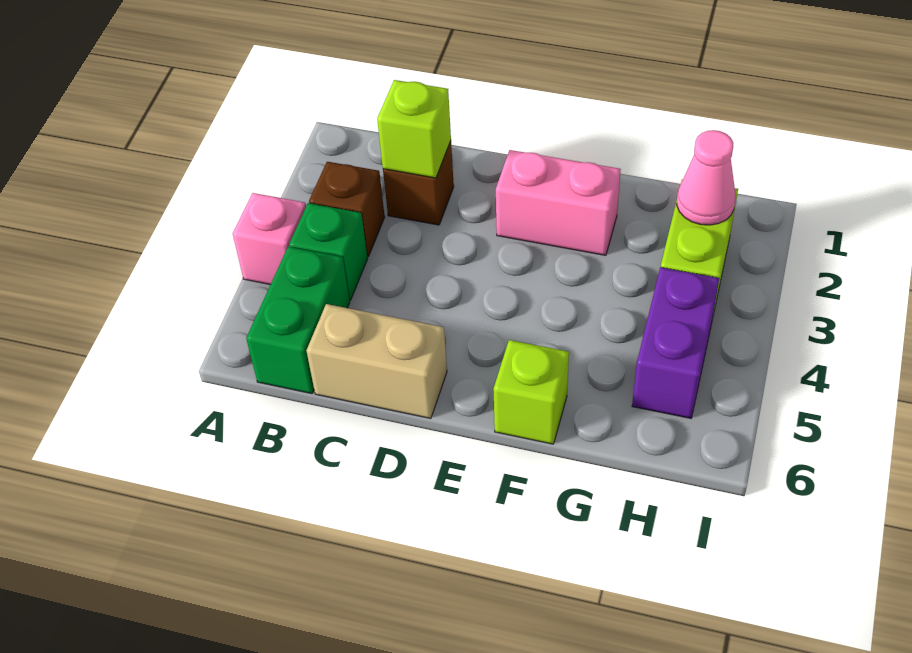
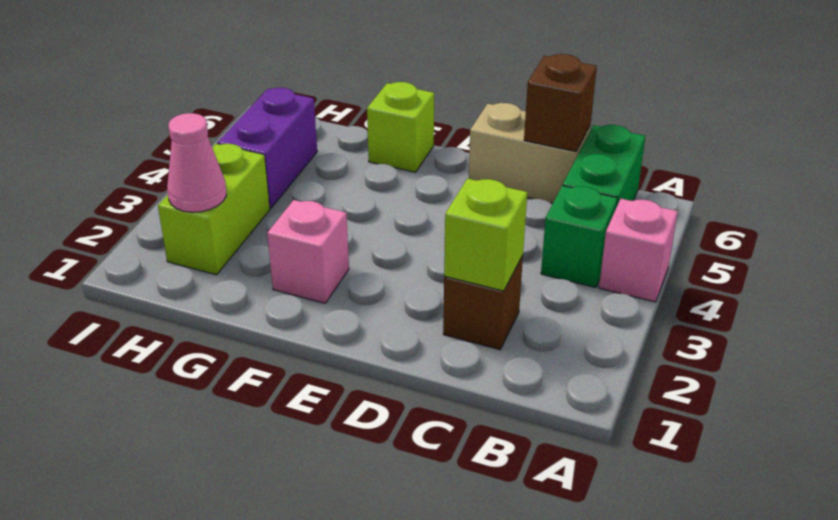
brown brick B3 level 1 -> brown brick C6 level 2
pink brick E2:F2 level 1 -> pink brick F2 level 1

